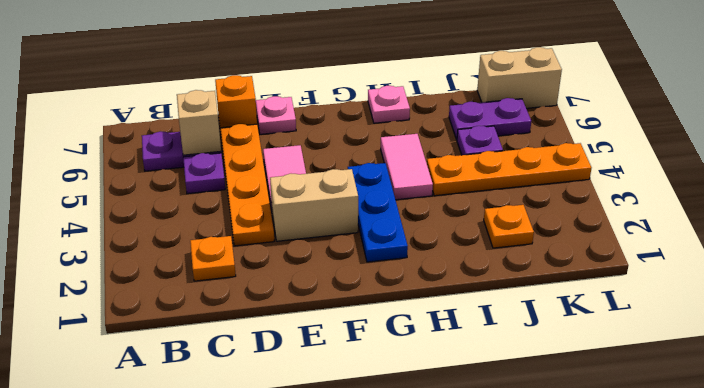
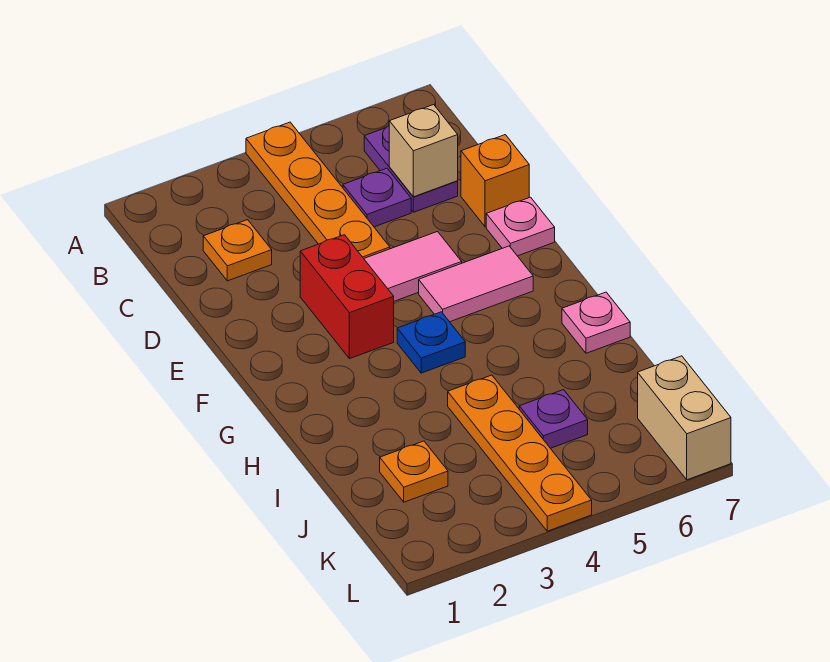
orange plate D3:D6 level 1 -> orange plate A4:D4 level 1
tan brick E3:F3 level 1 -> red brick E3:F3 level 1
blue plate G2:G4 level 1 -> blue plate G4 level 1
pink tile H4:H5 level 1 -> pink tile F5:F6 level 1
purple plate J6:K6 level 1 -> none

